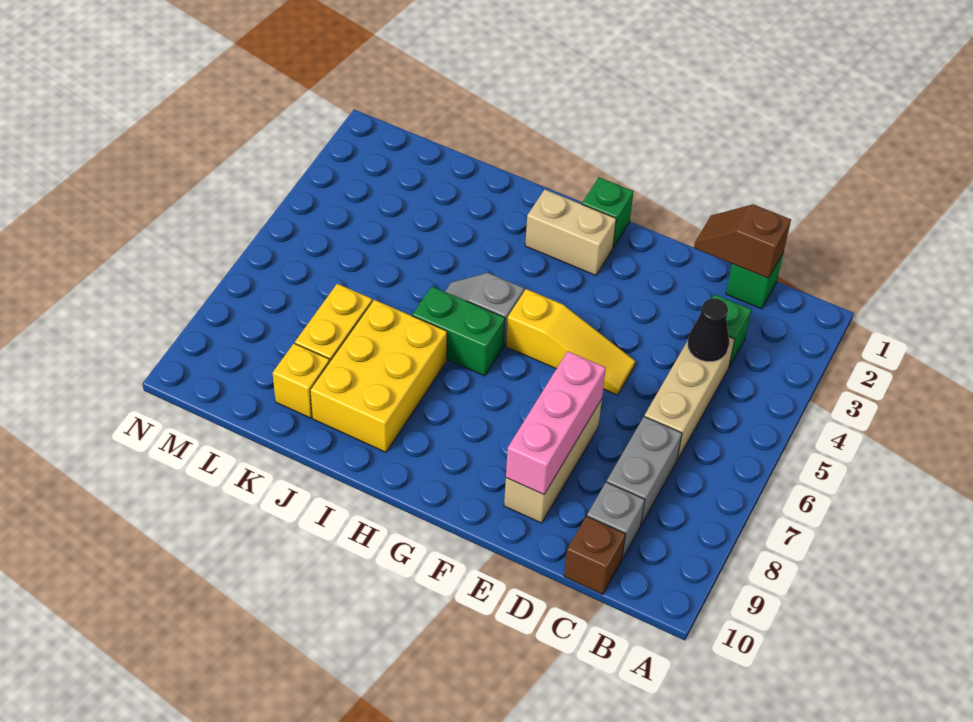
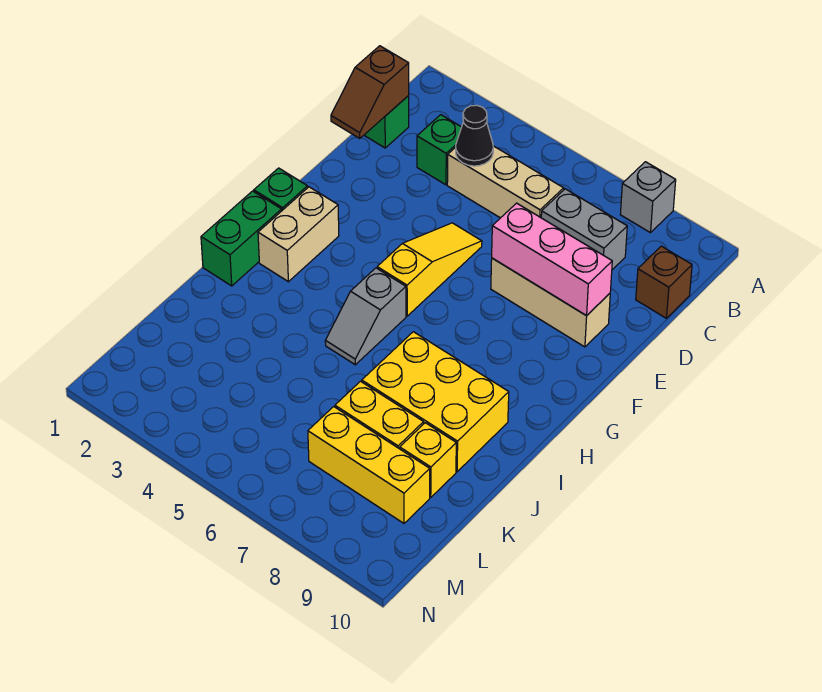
grey brick C9 level 1 -> grey brick A8 level 1
green brick H6:I6 level 1 -> green brick H1:I1 level 1
none -> yellow brick L7:L9 level 1

